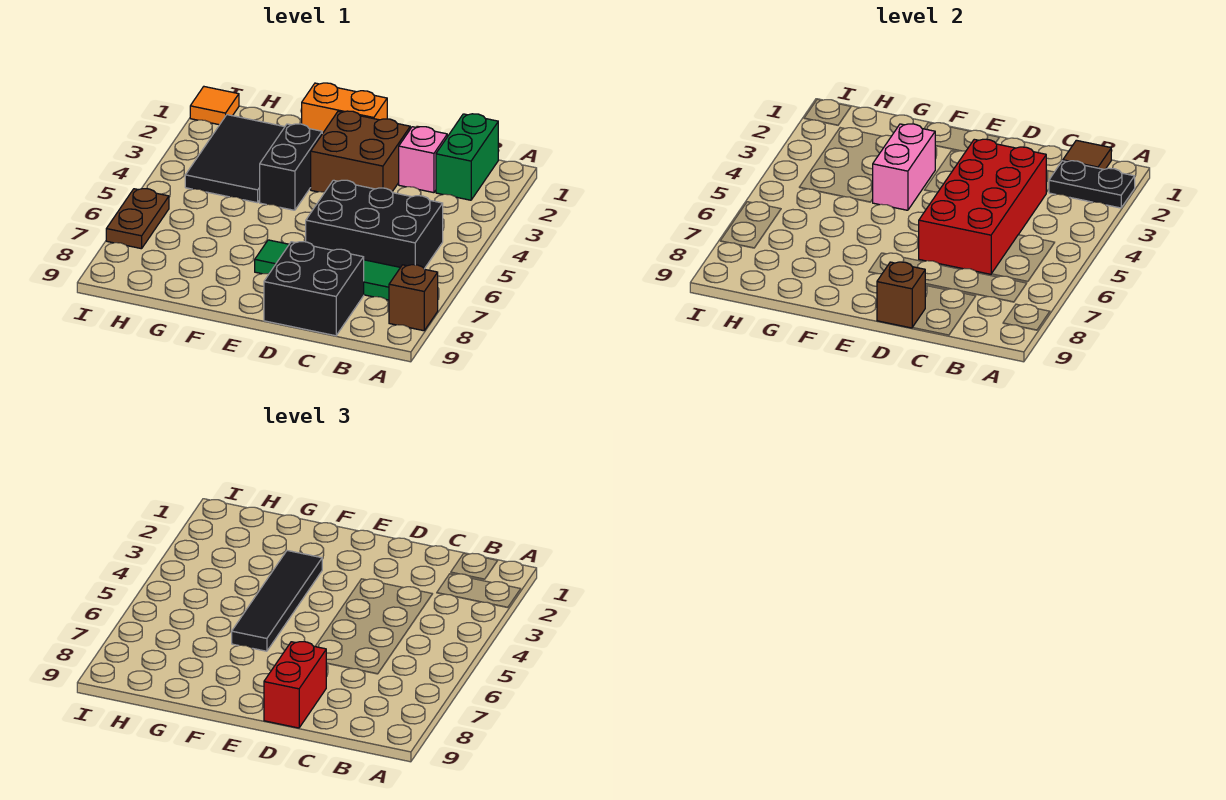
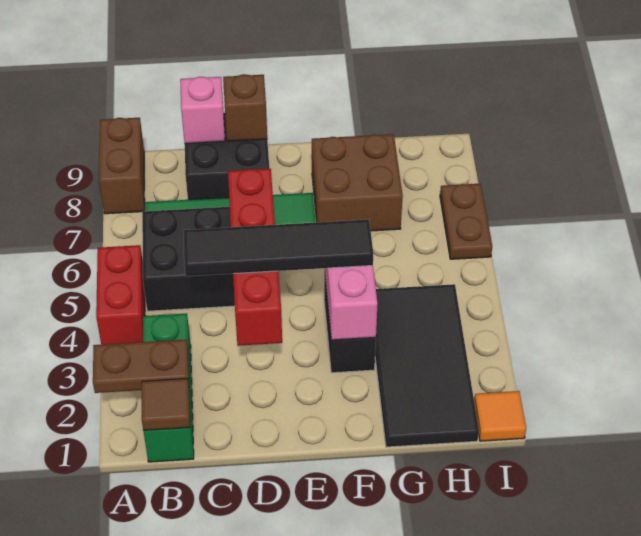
black plate A2:B2 level 2 -> brown plate A2:B2 level 2
brown brick A8 level 1 -> brown brick A8:A9 level 1
green brick B1:B2 level 1 -> green brick B1:B3 level 1
pink brick C2 level 1 -> pink brick C9 level 2
red brick C3:D6 level 2 -> red brick D3:D6 level 2
brown brick D2:E3 level 1 -> brown brick F7:G8 level 1
red brick D8:D9 level 3 -> red brick A4:A5 level 1
orange brick E1:F1 level 1 -> none
black tile F3:F6 level 3 -> black tile C4:F4 level 3
black tile G2:H4 level 1 -> black tile G1:H4 level 1

